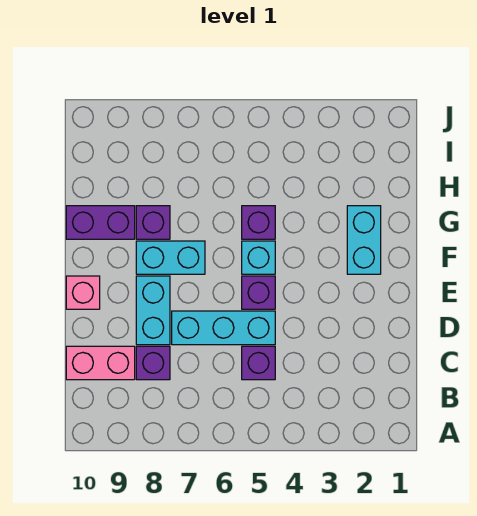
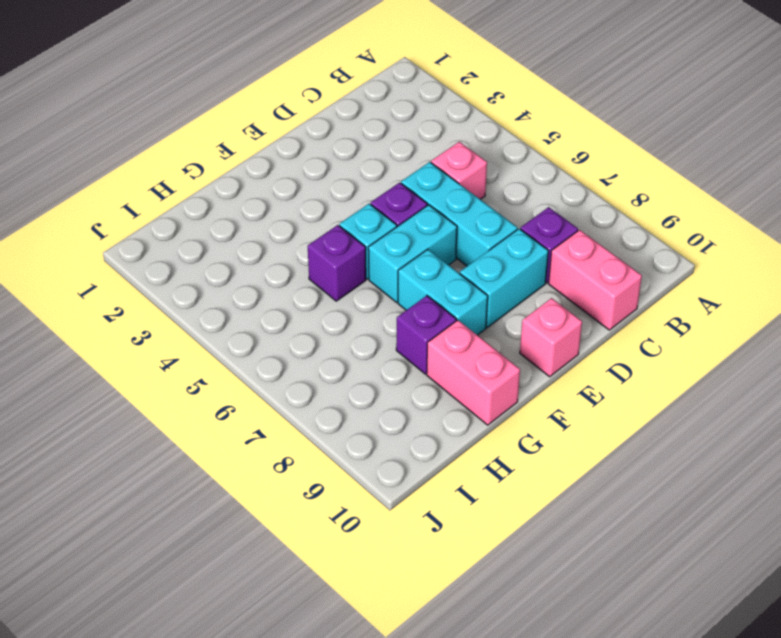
purple brick C5 level 1 -> pink brick C5 level 1
cyan brick F2:G2 level 1 -> cyan brick E6:F6 level 1
purple brick G9:G10 level 1 -> pink brick G9:G10 level 1

